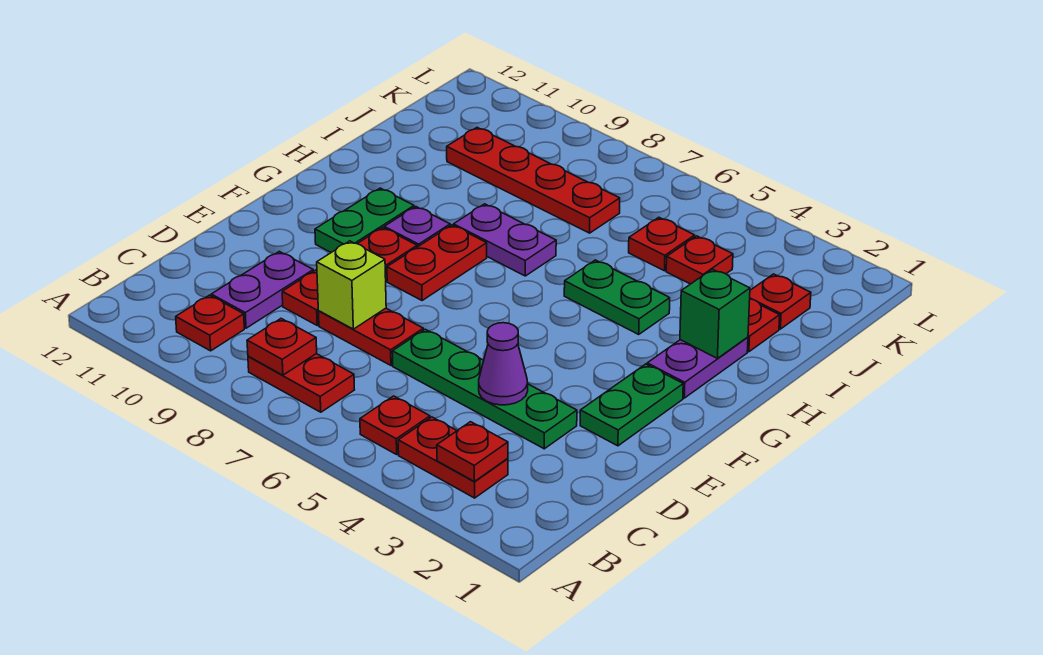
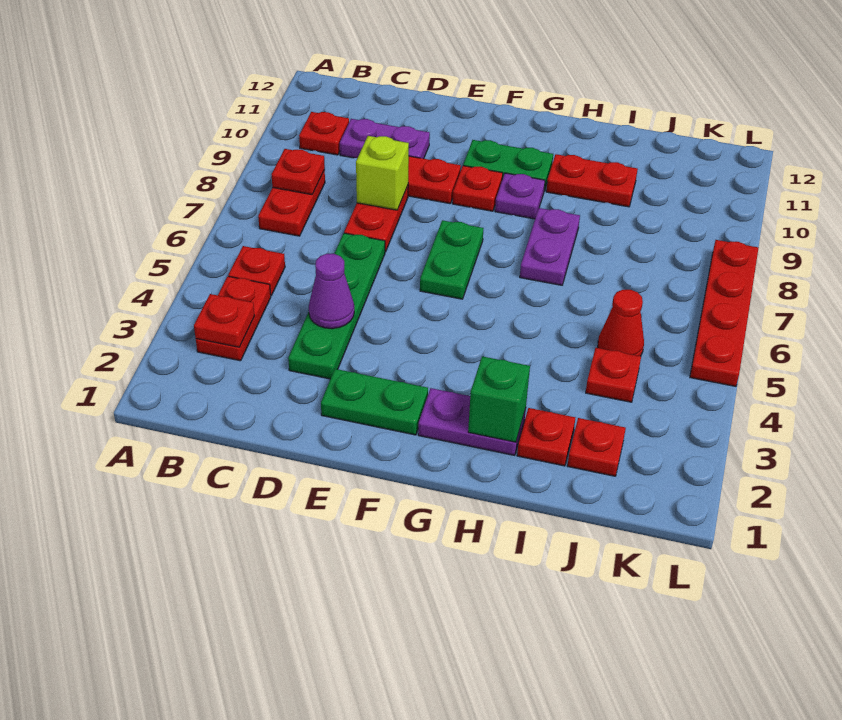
red plate F8:G8 level 1 -> red plate H10:I10 level 1
green plate H4:H5 level 1 -> green plate F6:F7 level 1
red plate J5 level 1 -> red cone J5 level 1
red plate J7:J10 level 1 -> red plate L5:L8 level 1

